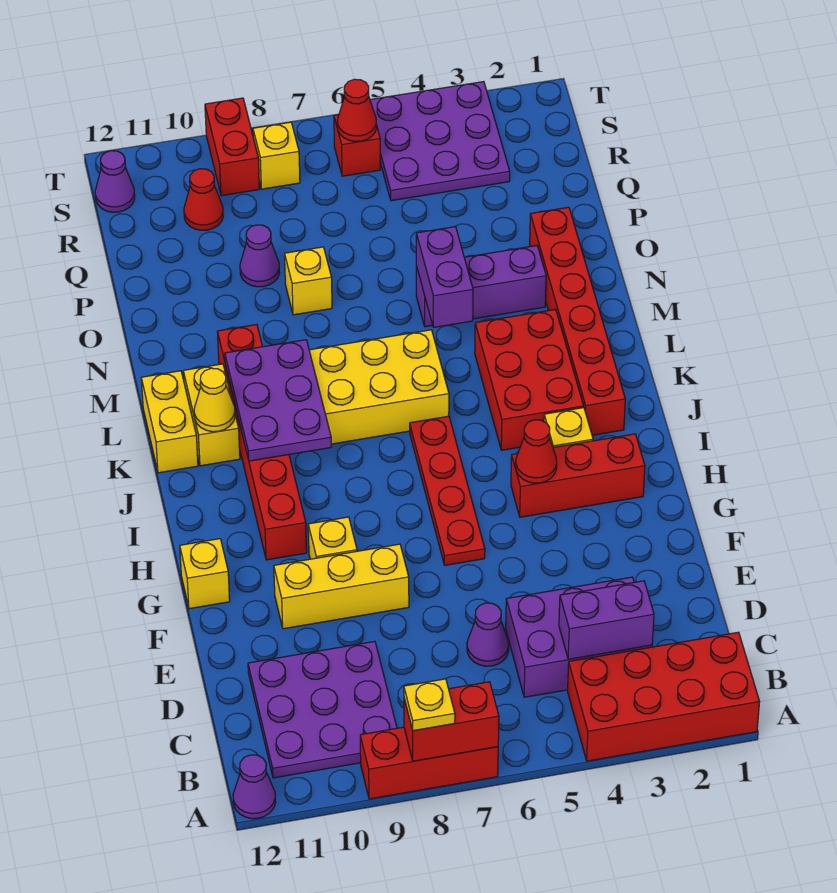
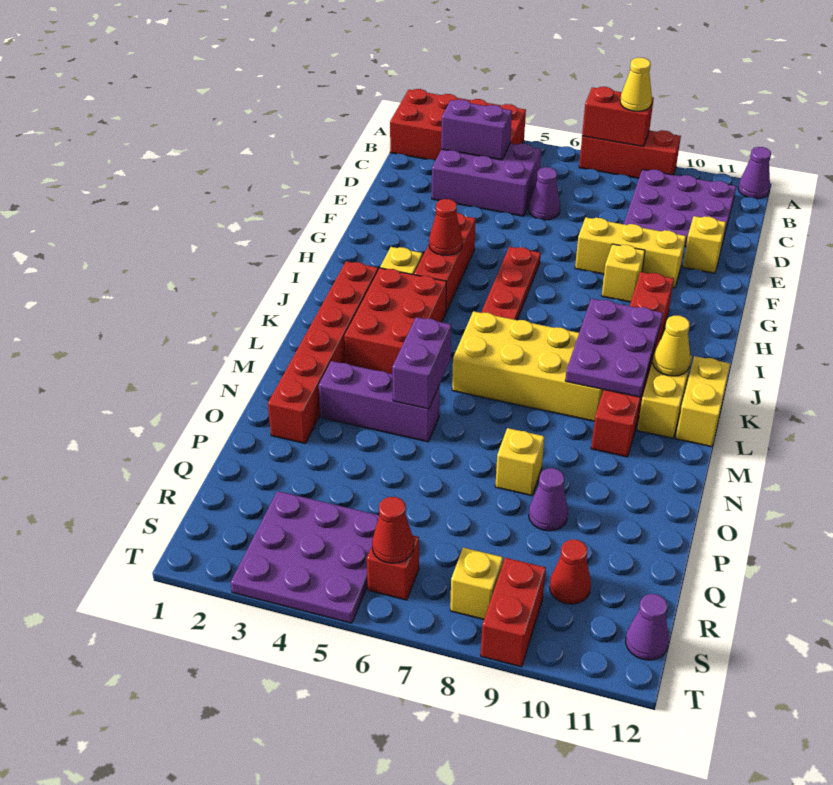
yellow plate A8 level 3 -> yellow cone A8 level 3
yellow brick G12 level 1 -> yellow brick E11 level 1
red brick H2:H4 level 1 -> red brick G4:I4 level 1

